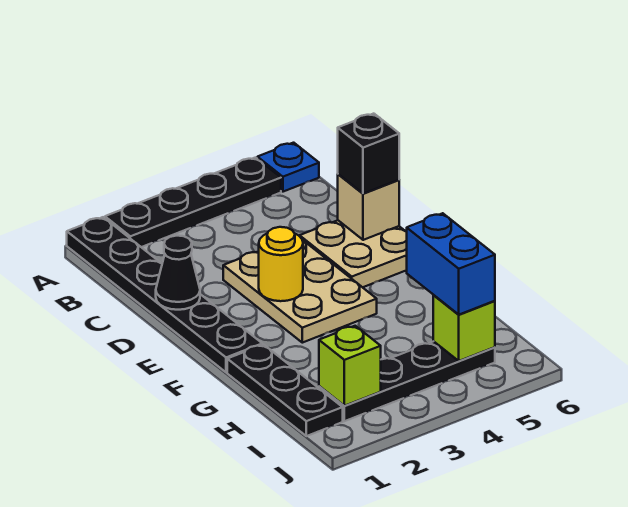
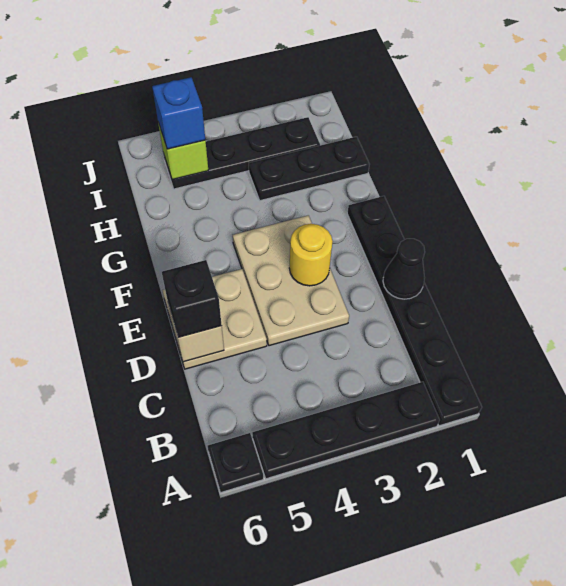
blue plate A6 level 1 -> black plate A6 level 1
black plate G1:I1 level 1 -> black plate H1:H3 level 1
blue brick H5:I5 level 3 -> blue brick I5 level 3
lime brick I2 level 2 -> none

